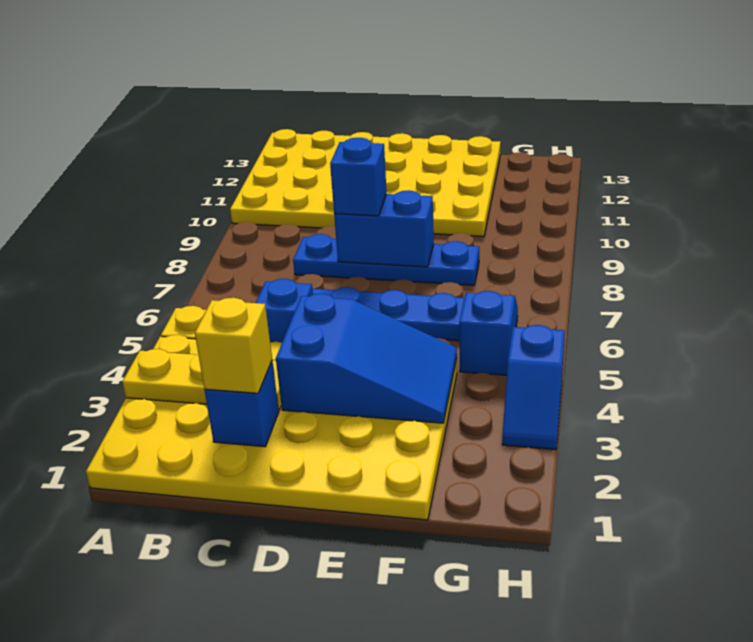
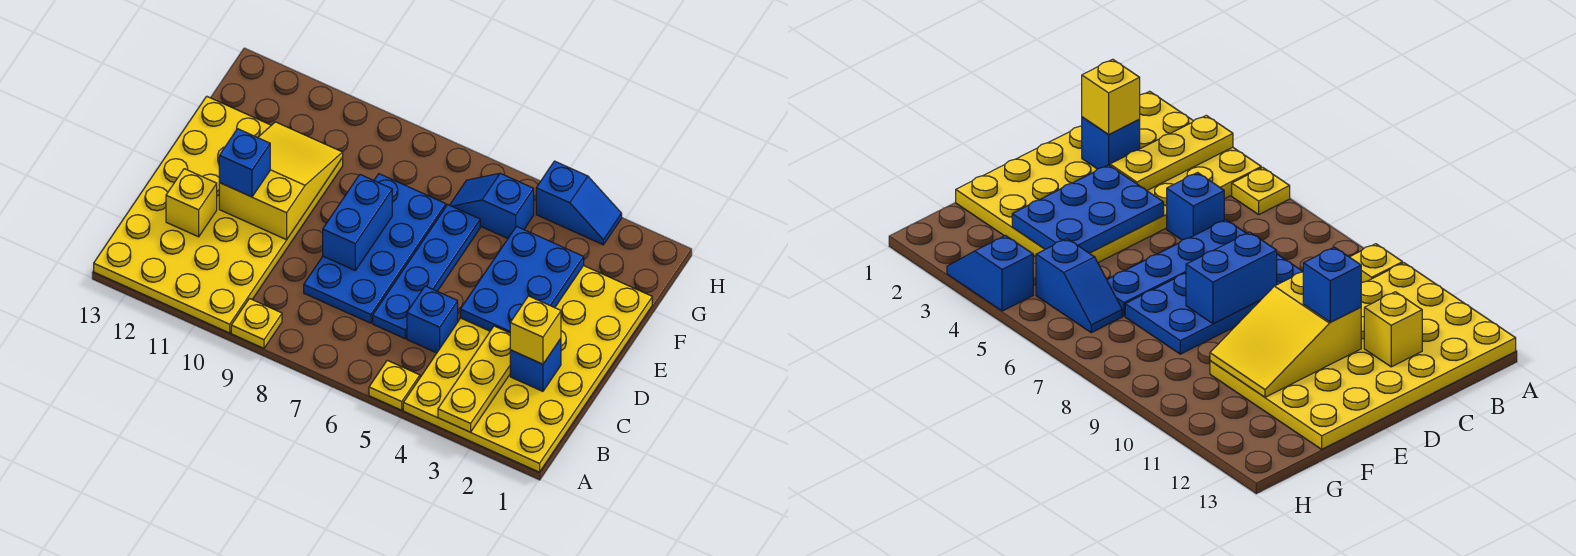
none -> yellow plate A9 level 1
blue plate C8:F8 level 1 -> blue plate C7:F8 level 1
none -> yellow brick C12 level 2
blue slope D3:F4 level 2 top D -> blue plate D3:F4 level 2
blue brick D8 level 3 -> blue brick D11 level 3
none -> yellow slope D10:F11 level 2 top D

